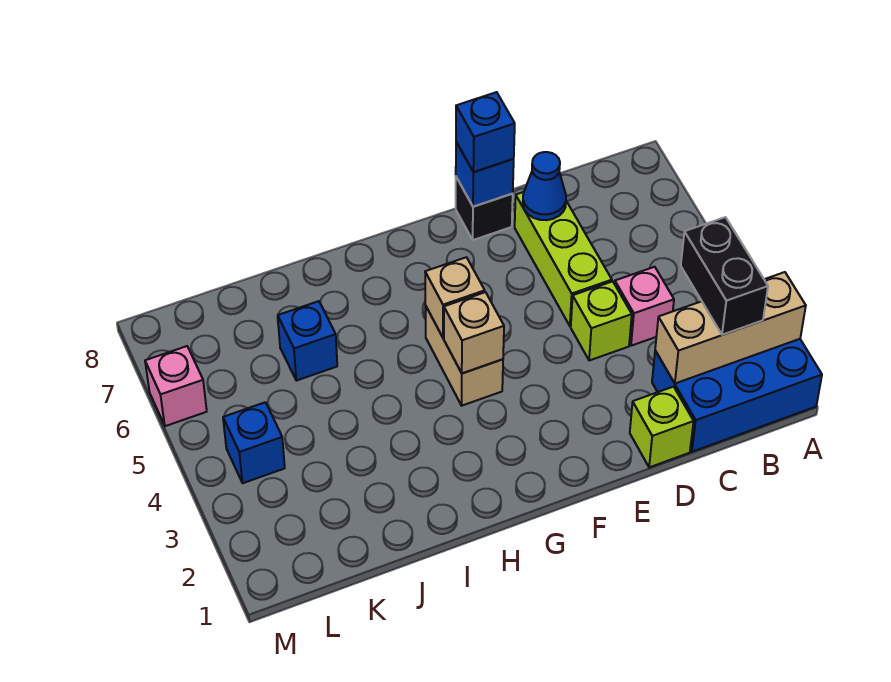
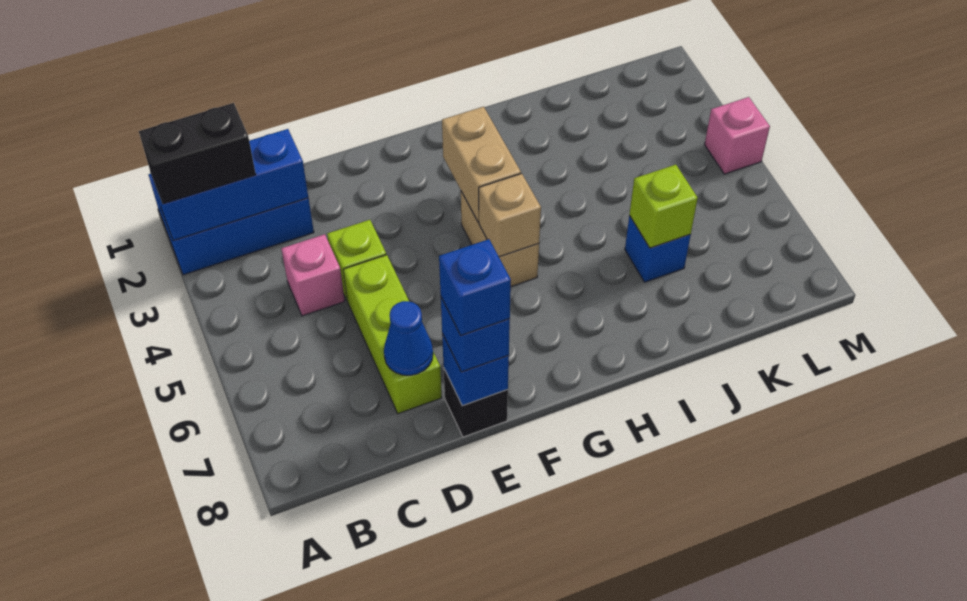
tan brick A2:C2 level 2 -> blue brick A2:C2 level 2
black brick B2:B3 level 3 -> black brick A2:B2 level 3
lime brick D1 level 1 -> lime brick J6 level 2
tan brick G4 level 2 -> tan brick G3:G4 level 2
blue brick L4 level 1 -> blue brick E8 level 4
pink brick M6 level 1 -> pink brick M4 level 1

